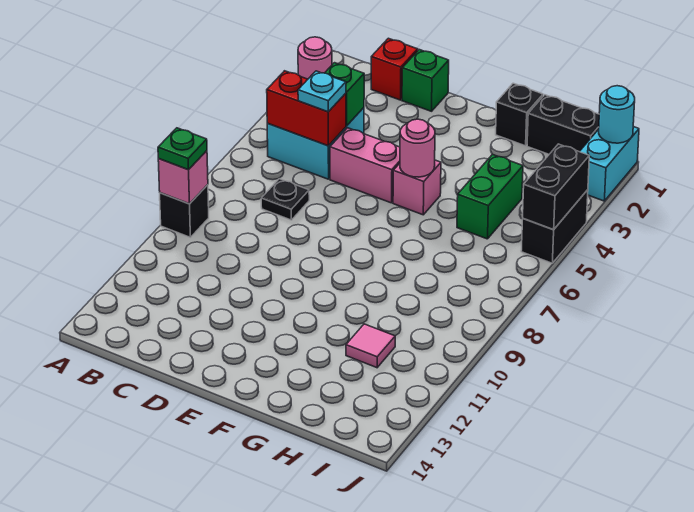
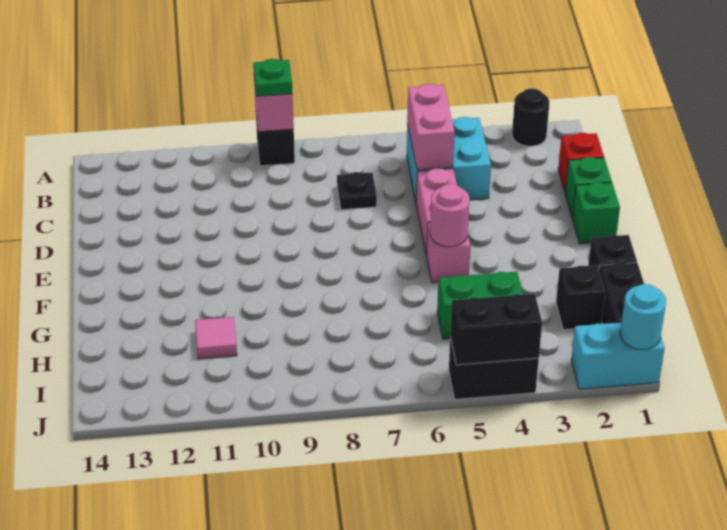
pink round brick A2 level 1 -> black round brick A2 level 1
red brick B5:C5 level 2 -> pink brick B5:C5 level 2
green brick C4 level 2 -> green brick E1 level 1
cyan plate C5 level 3 -> none
none -> black brick H2 level 1

